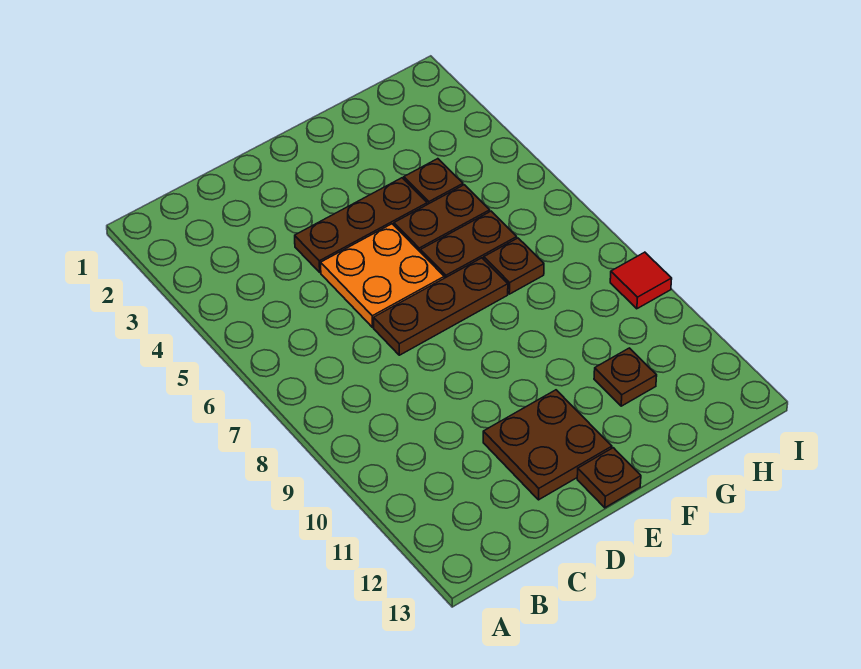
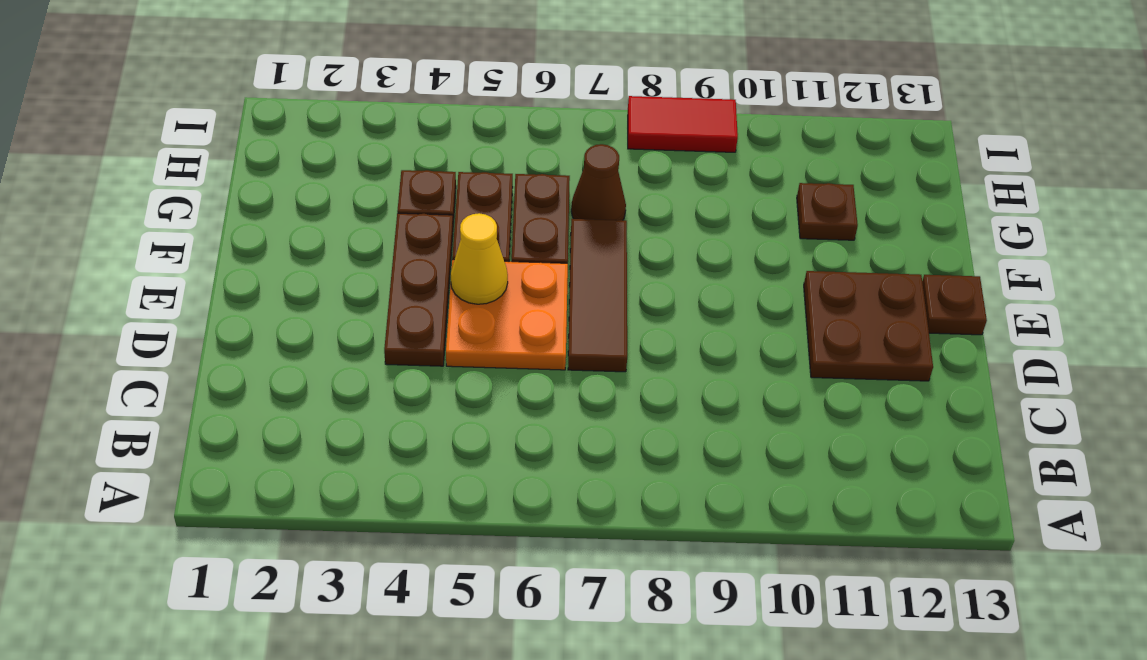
brown plate D7:F7 level 1 -> brown tile D7:F7 level 1
none -> yellow cone E5 level 2
brown plate G7 level 1 -> brown cone G7 level 1
red tile I9 level 1 -> red tile I8:I9 level 1

